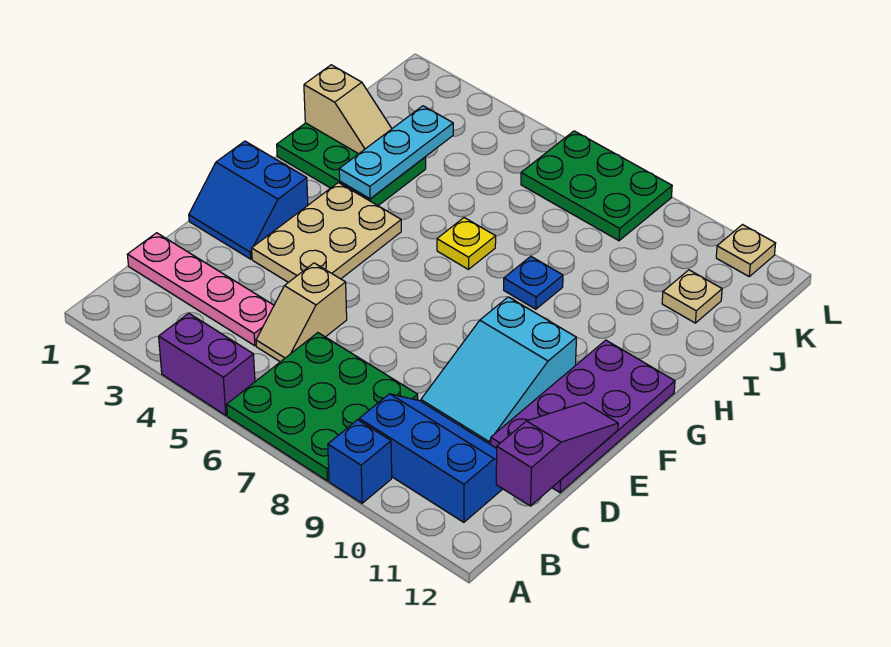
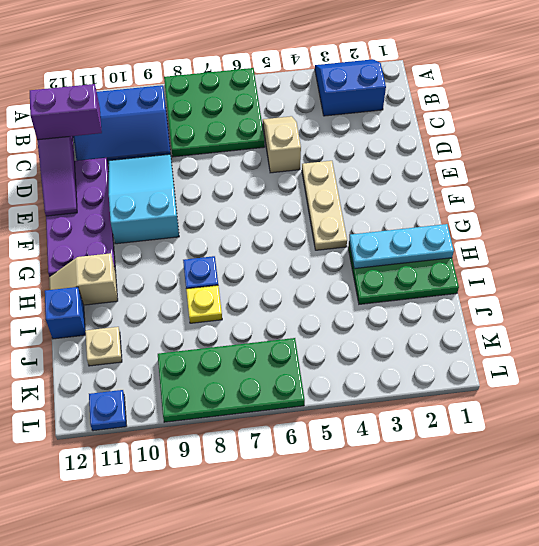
purple brick A4:A5 level 1 -> purple brick C11:C12 level 3
blue brick A9 level 1 -> blue brick I12 level 1
pink plate C1:C4 level 1 -> none
blue slope E1:F2 level 1 top F -> blue slope A2:B3 level 1 top B
tan plate E3:G4 level 1 -> tan plate E4:G4 level 1
cyan plate H3:J3 level 2 -> cyan plate H1:H3 level 2
yellow plate H6 level 1 -> yellow plate I8 level 1
tan slope I1:I2 level 2 top 1 -> tan slope H11:H12 level 1 top 11
green plate K6:L8 level 1 -> green plate K6:L9 level 1
tan plate L11 level 1 -> blue plate L11 level 1

